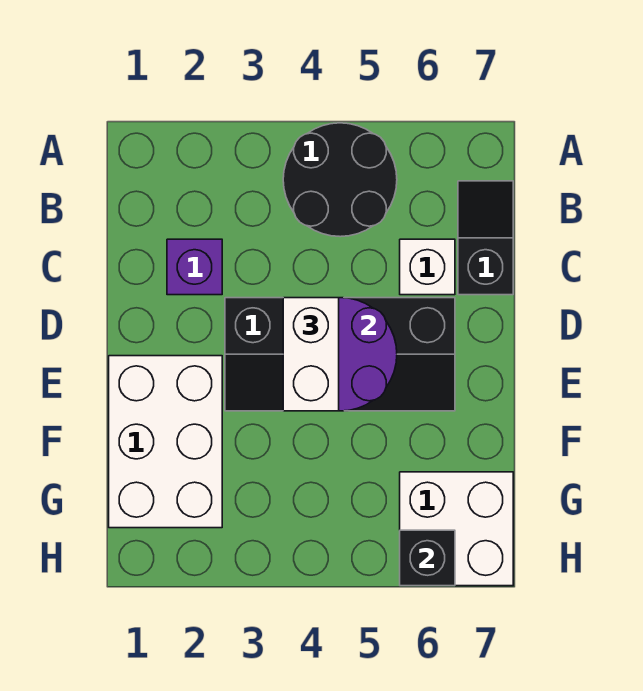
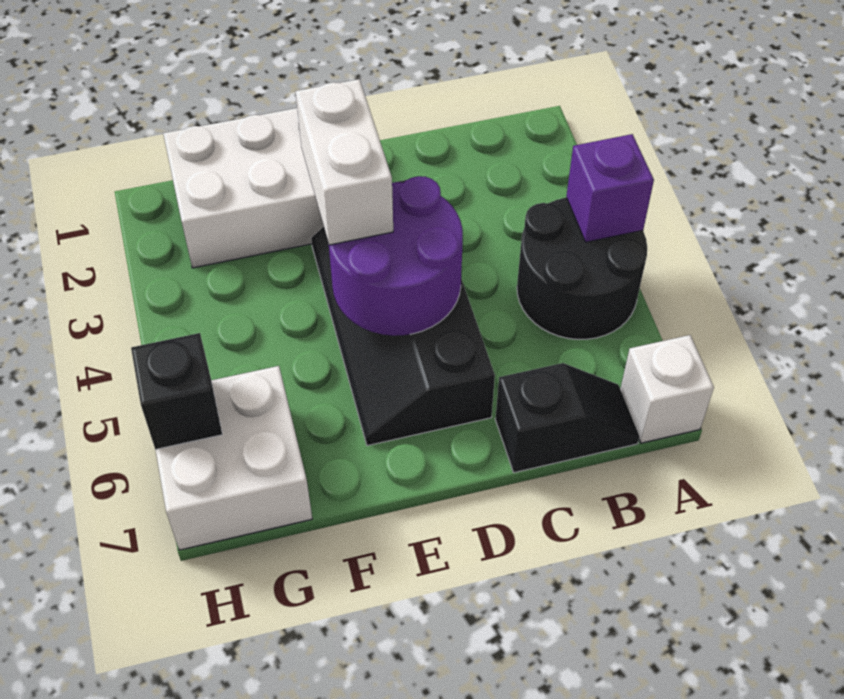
purple brick C2 level 1 -> purple brick A4 level 2
white brick C6 level 1 -> white brick A7 level 1
white brick D4:E4 level 3 -> white brick E3:E4 level 3

